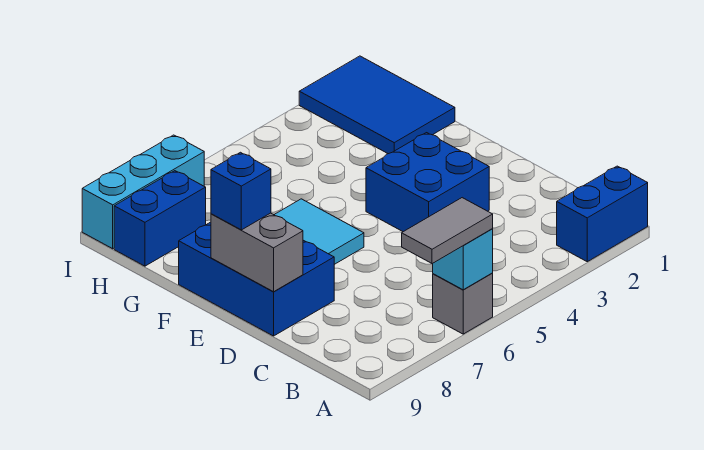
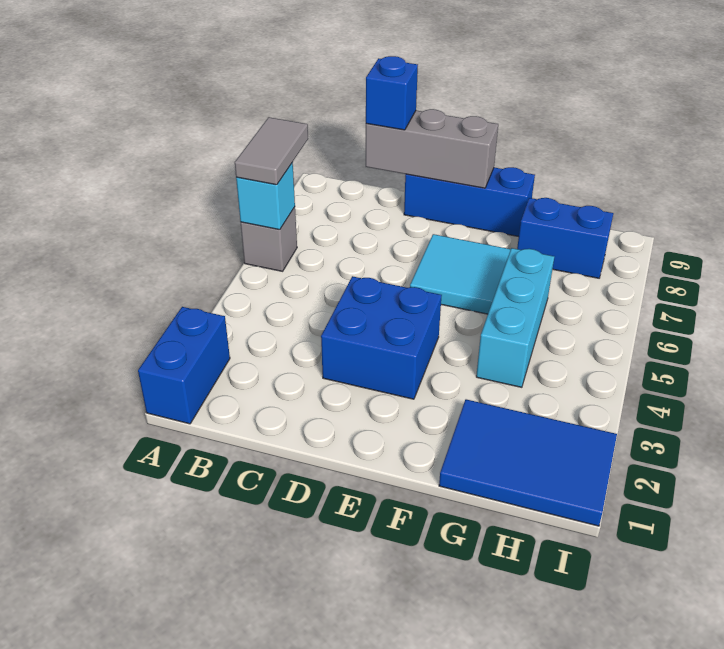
blue brick D8:F9 level 1 -> blue brick D9:F9 level 1
grey brick D9:E9 level 2 -> grey brick C9:E9 level 2
blue brick E9 level 3 -> blue brick C9 level 3
blue brick H8:H9 level 1 -> blue brick G8:H8 level 1
cyan brick I7:I9 level 1 -> cyan brick G4:G6 level 1

